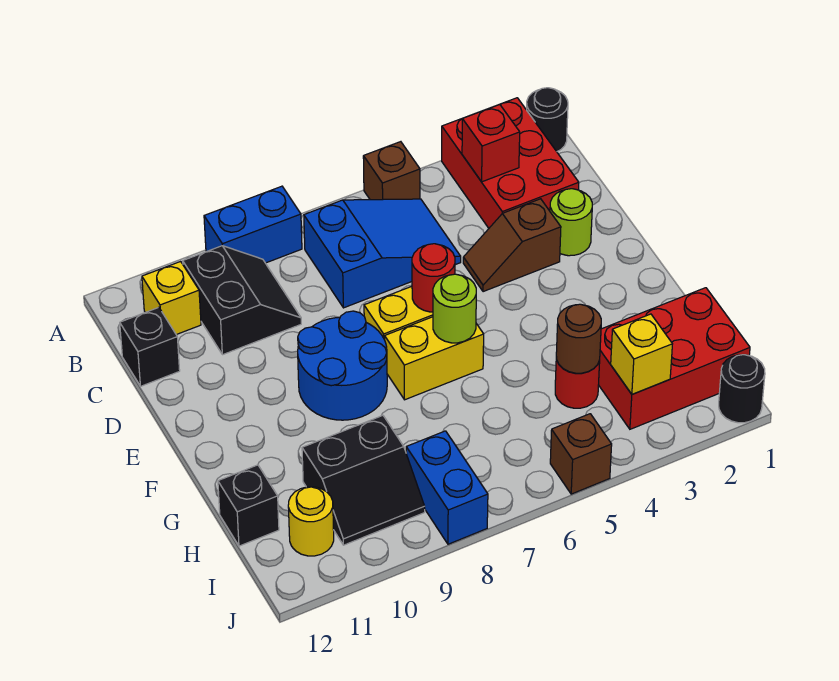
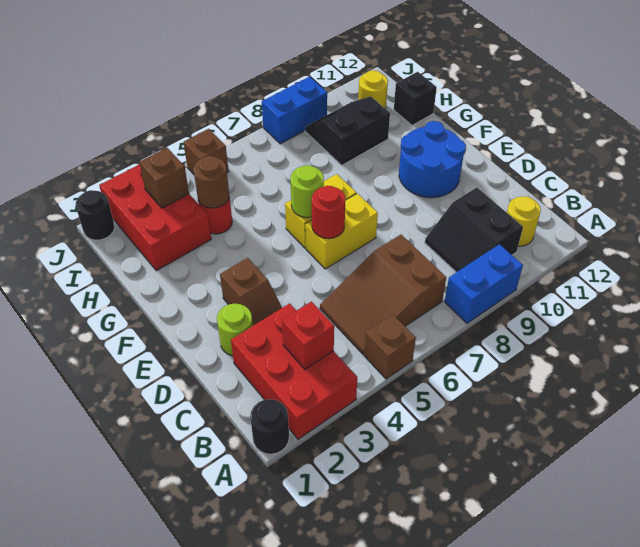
blue slope B5:C7 level 1 top 7 -> brown slope B5:C7 level 1 top 7
yellow brick B11 level 1 -> yellow round brick B11 level 1
black brick C12 level 1 -> none
brown slope D3:D4 level 1 top 3 -> brown slope D3:E3 level 1 top E
blue round brick E8:F9 level 1 -> blue round brick E10:F11 level 1
red brick H1:I3 level 1 -> red brick H2:J3 level 1
yellow brick I3 level 2 -> brown brick I3 level 2
blue brick I8:J8 level 1 -> blue brick J8:J9 level 1

